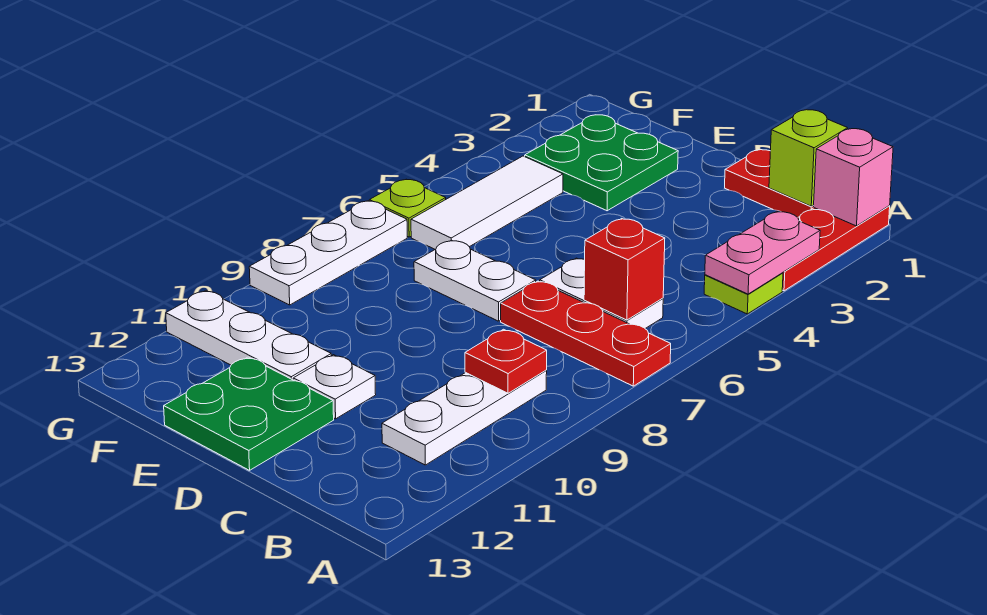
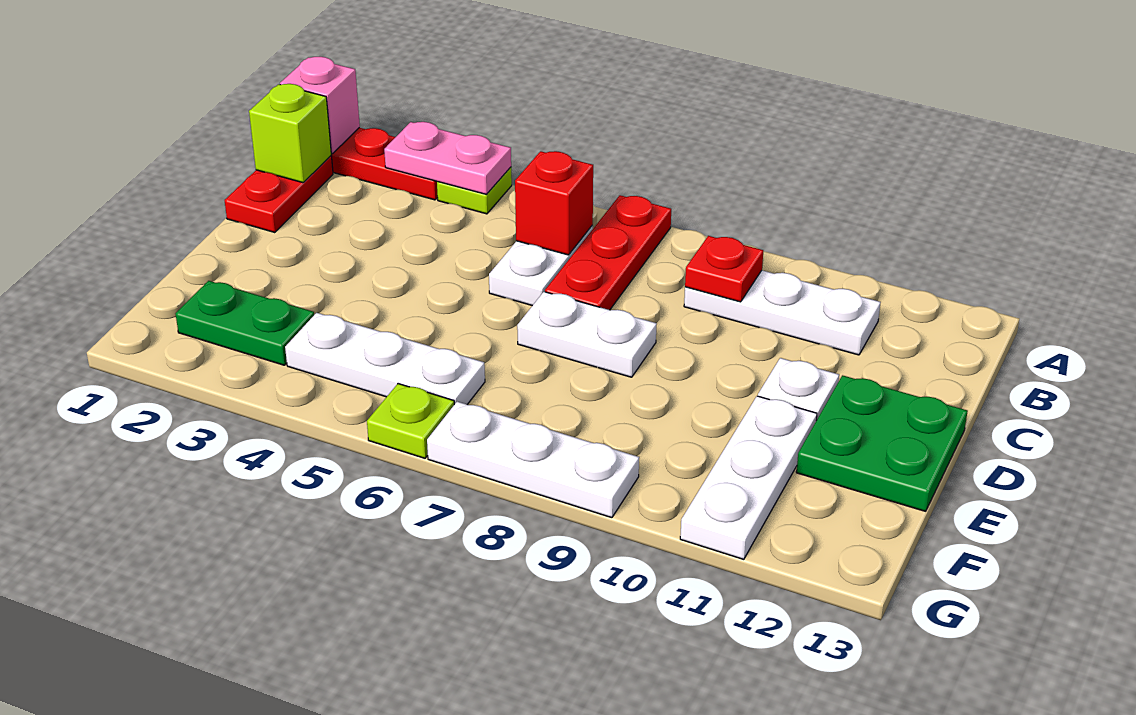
white plate D7:E7 level 1 -> white plate D7:D8 level 1
green plate E2:F3 level 1 -> green plate F2:F3 level 1
white tile F4:F6 level 1 -> white plate F4:F6 level 1

